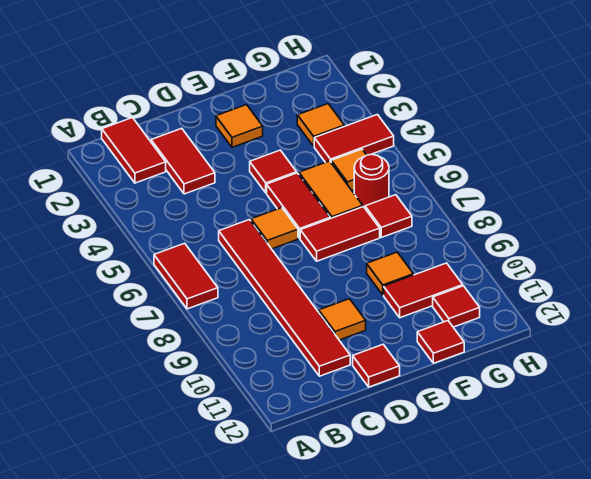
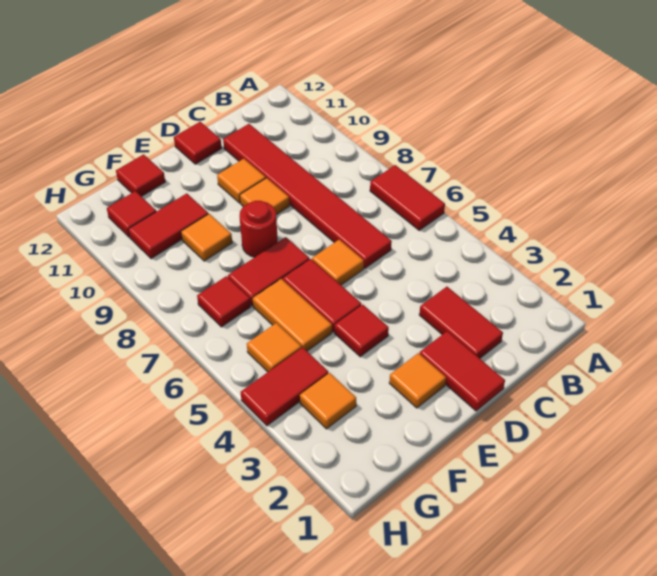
red tile B1:B2 level 1 -> red tile D1:D2 level 1
none -> orange tile D9 level 1
red round brick G6 level 1 -> red round brick E8 level 1

